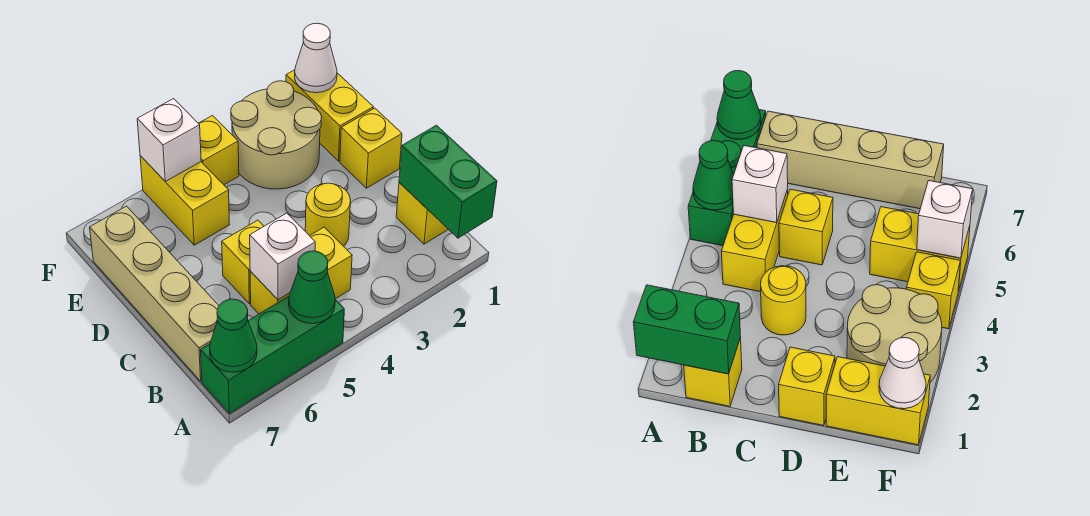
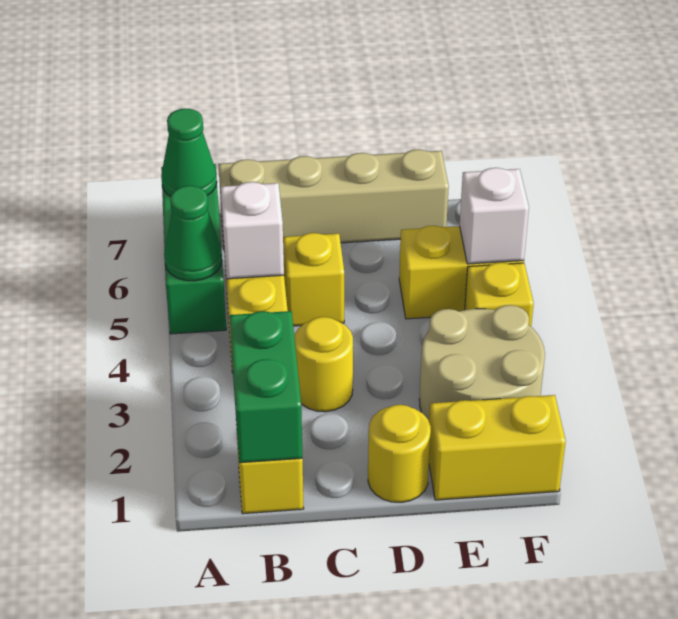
green brick A1:B1 level 2 -> green brick B1:B2 level 2
yellow brick D1 level 1 -> yellow round brick D1 level 1
white cone F1 level 2 -> none

